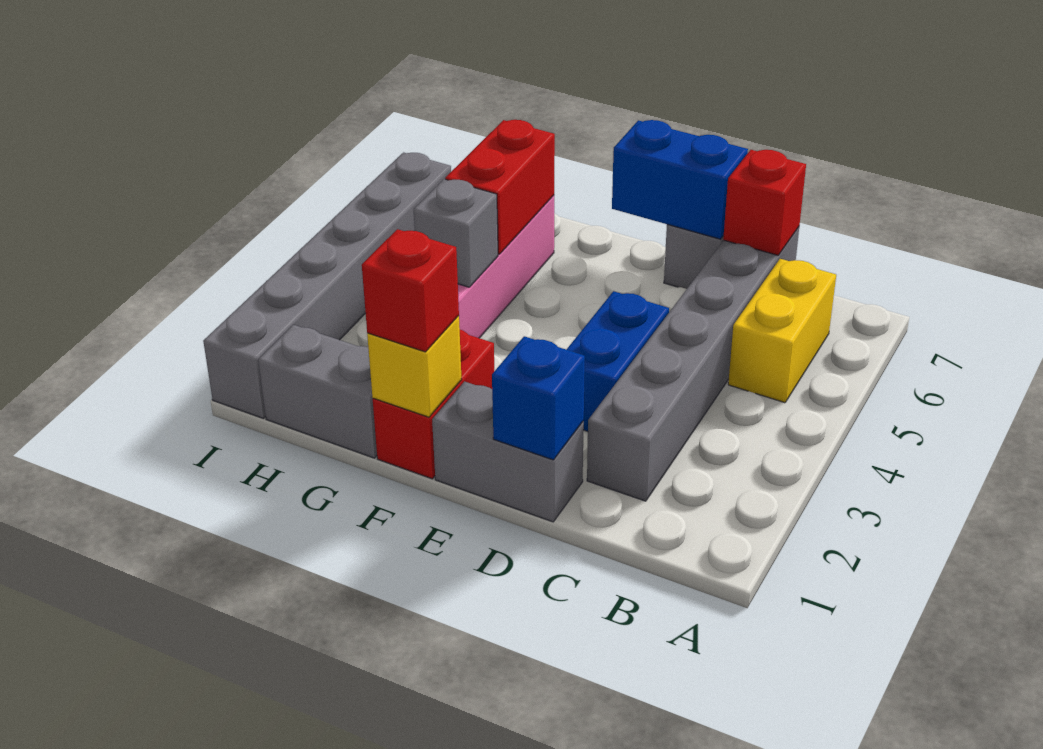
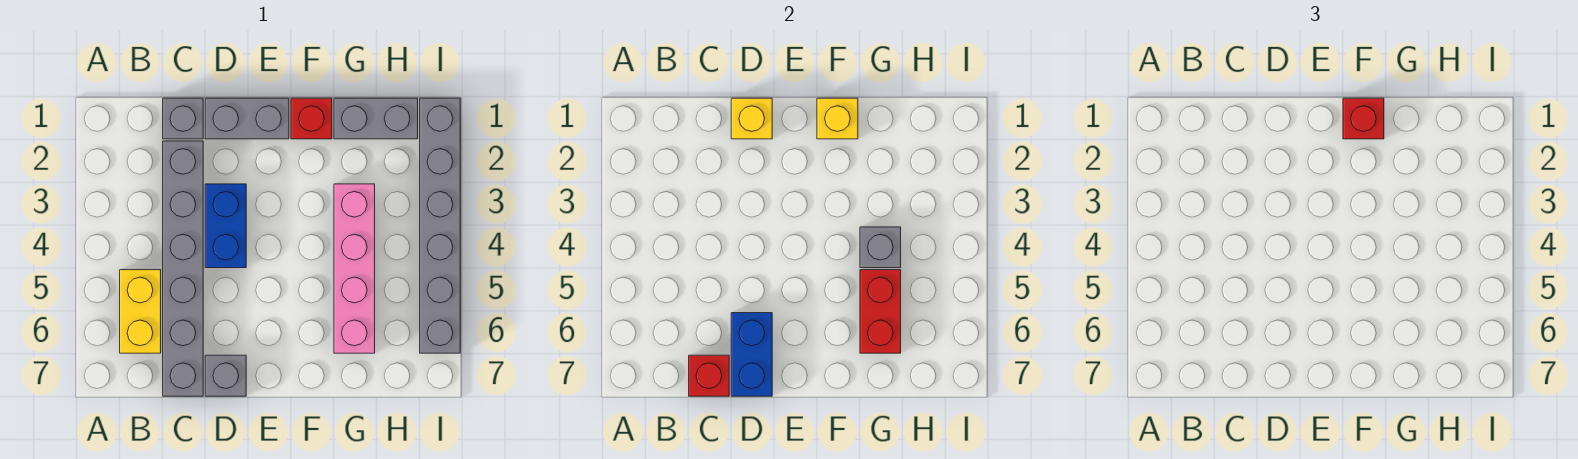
none -> grey brick C1 level 1
blue brick D1 level 2 -> yellow brick D1 level 2
blue brick D7:E7 level 2 -> blue brick D6:D7 level 2
red brick F1:F2 level 1 -> red brick F1 level 1

